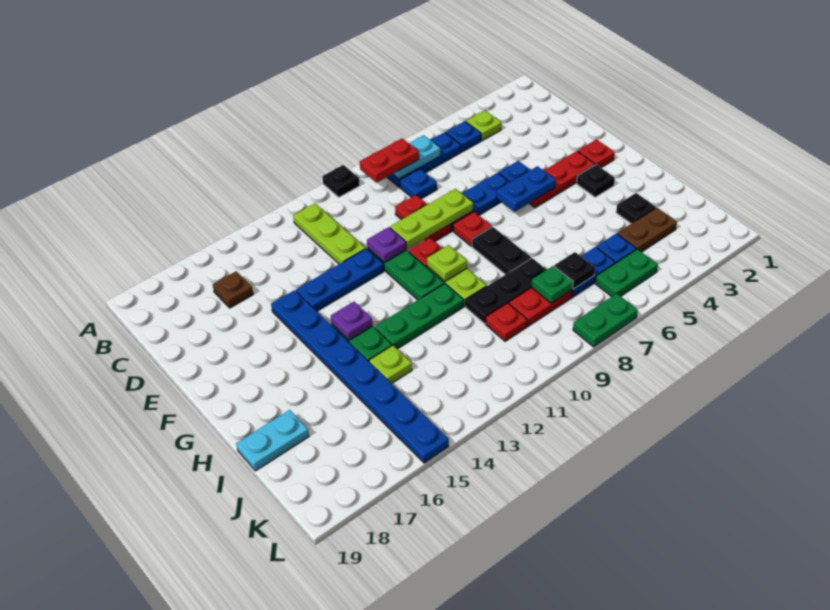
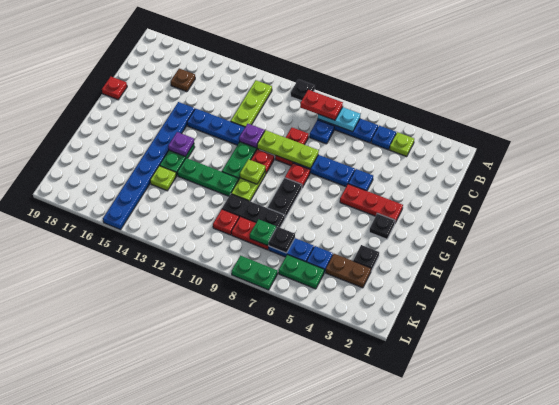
red plate F2 level 1 -> red plate E19 level 1
blue plate F5:F6 level 2 -> none
cyan plate I18:I19 level 1 -> none

